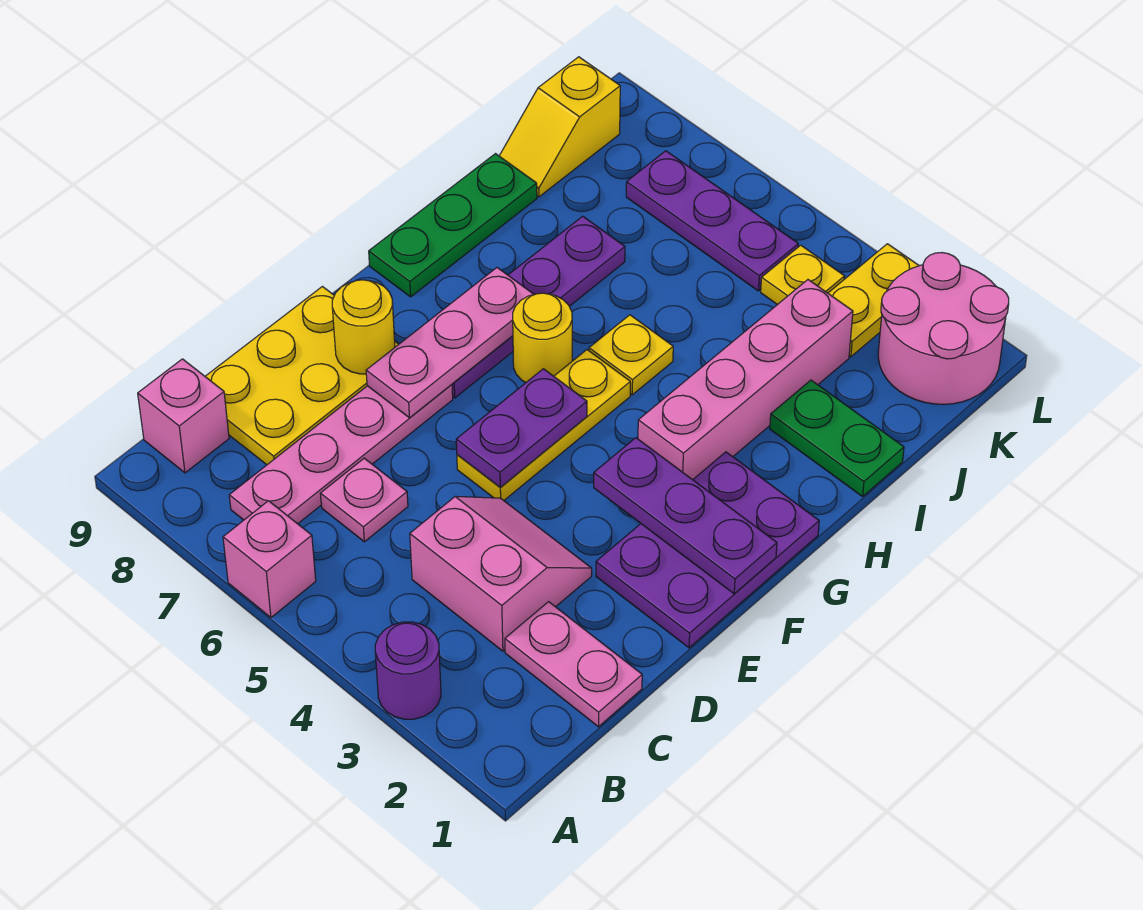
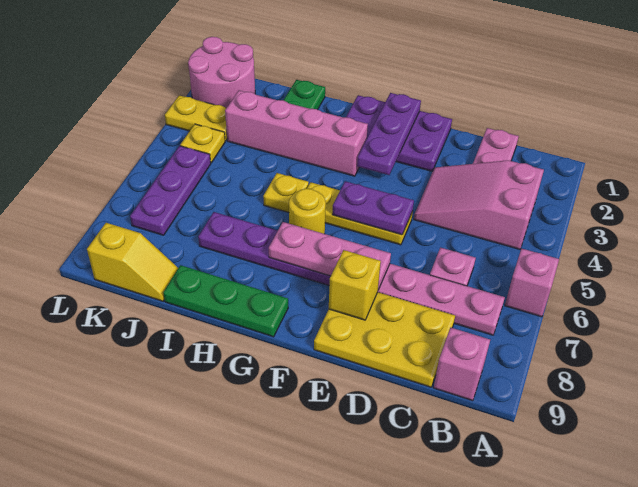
purple round brick A3 level 1 -> none
pink slope C3:D4 level 1 top C -> pink slope B3:D4 level 1 top B
yellow round brick E8 level 2 -> yellow brick E8 level 2

